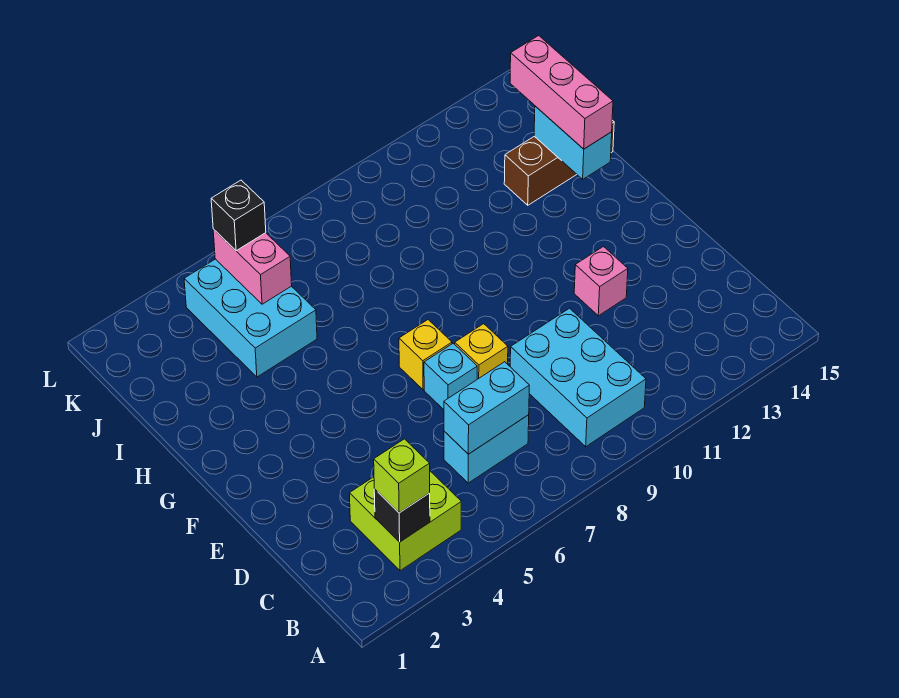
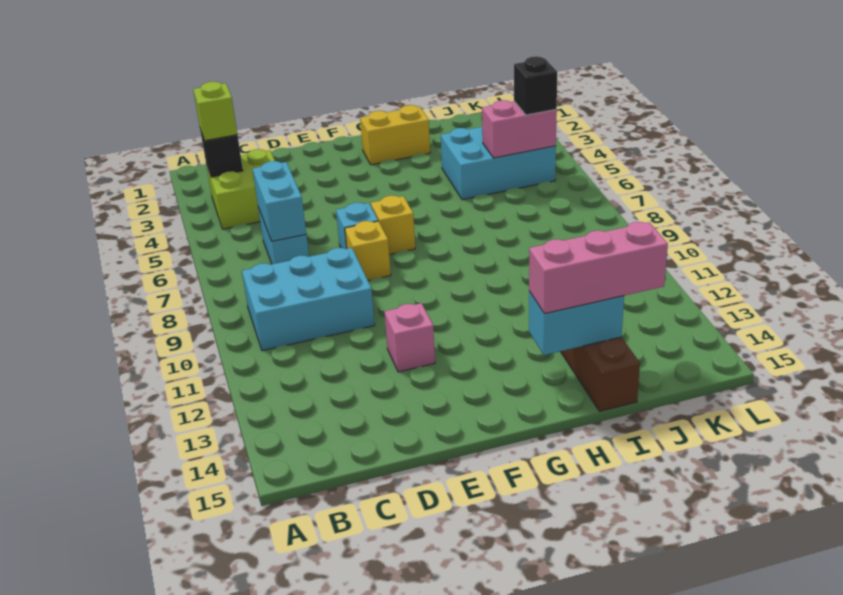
none -> yellow brick G2:H2 level 1

